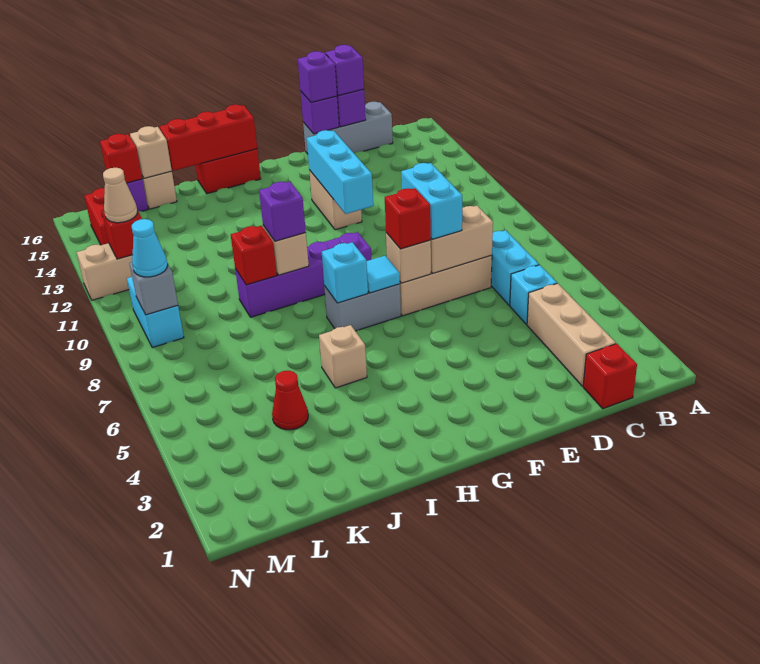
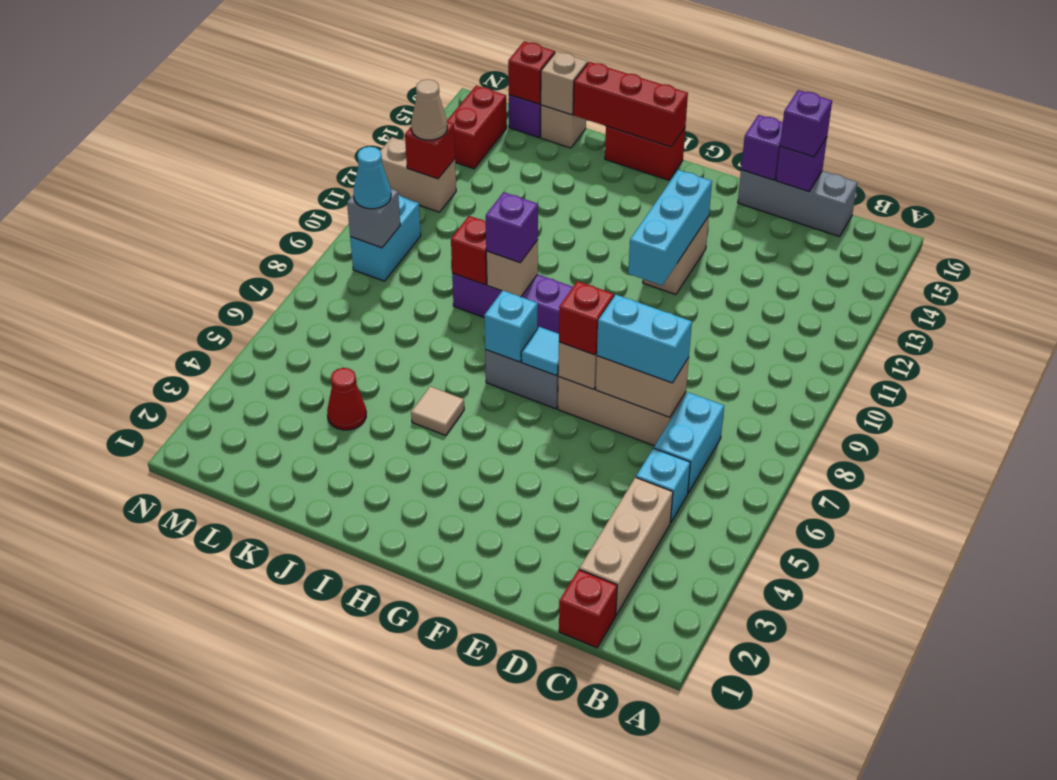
cyan brick E7:E8 level 3 -> cyan brick D7:E7 level 3
purple brick E16 level 3 -> none
tan brick I5 level 1 -> tan tile I5 level 1

